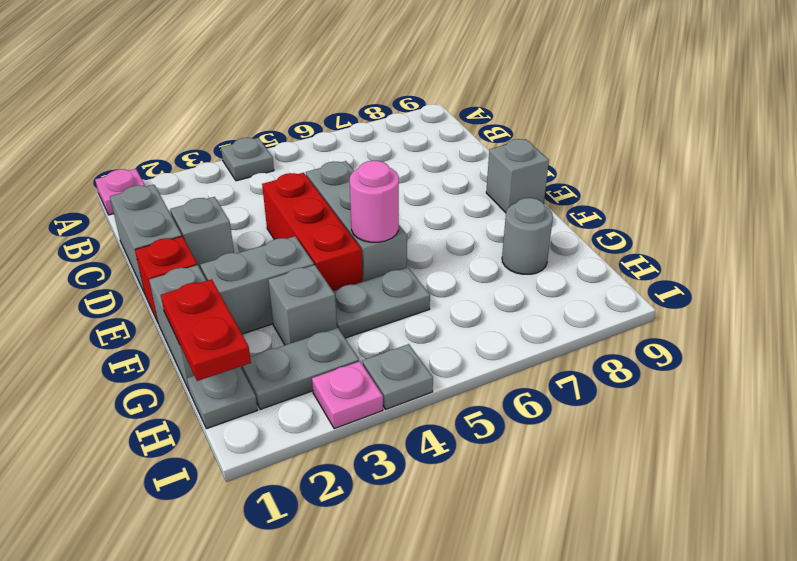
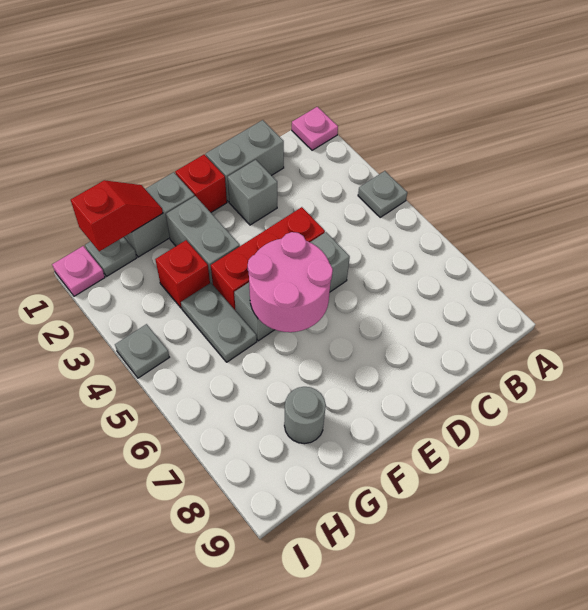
grey brick E9 level 1 -> none
pink round brick F5 level 2 -> pink round brick E5:F6 level 2
red plate G1:H1 level 2 -> red slope G1:H1 level 2 top H
grey brick G3 level 1 -> red brick G3 level 1
grey plate H2:H3 level 1 -> none
pink plate I3 level 1 -> pink plate I1 level 1

